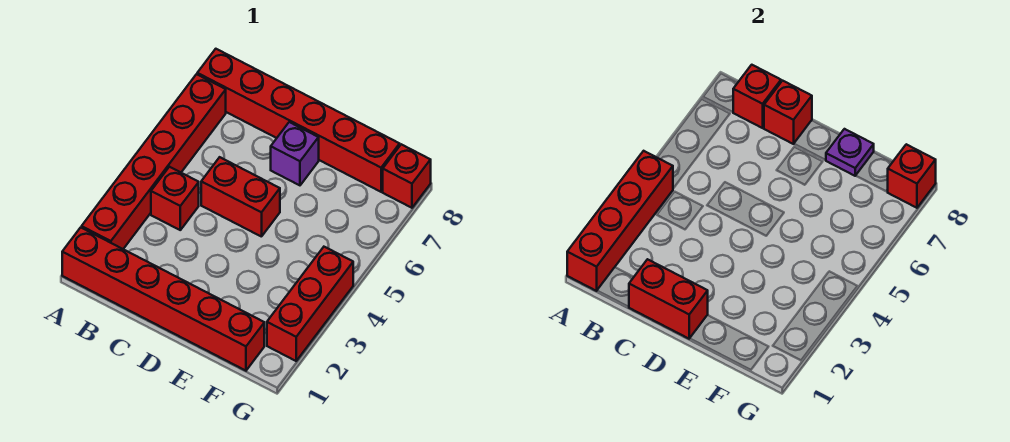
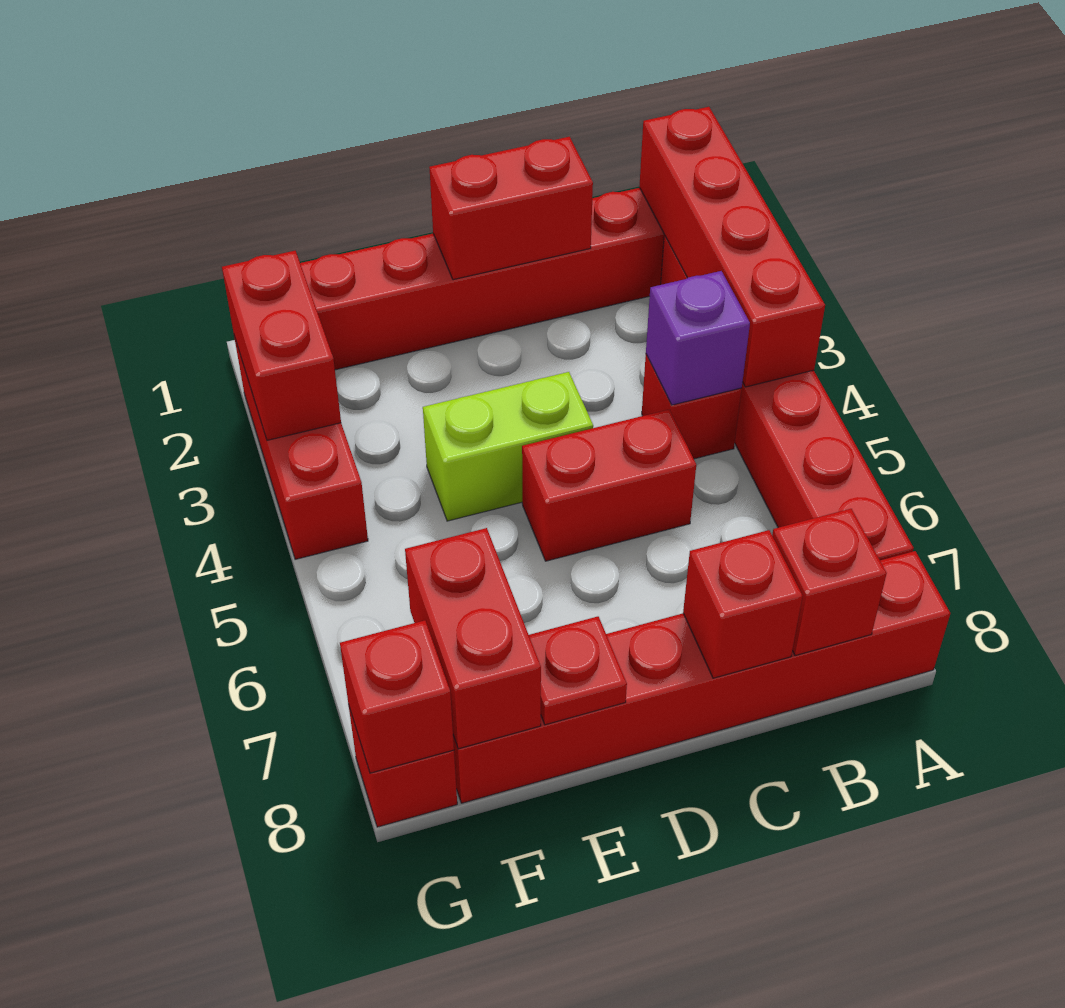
none -> lime brick D4:E4 level 1
purple brick D7 level 1 -> purple brick B4 level 2
purple plate E8 level 2 -> red plate E8 level 2
none -> red brick F7:F8 level 2
none -> red brick G2:G3 level 2

